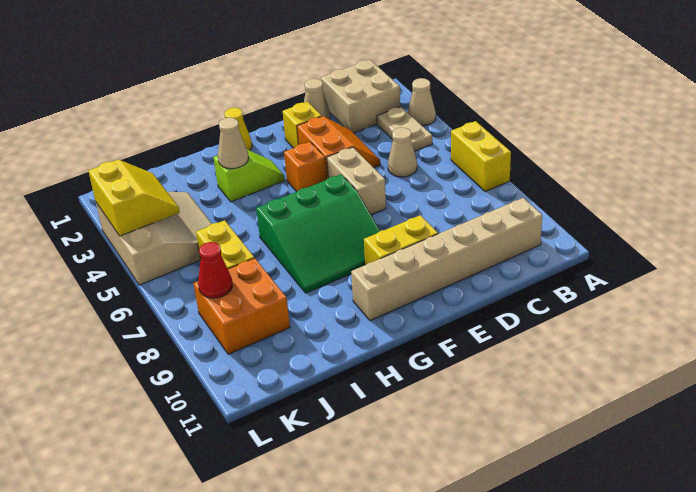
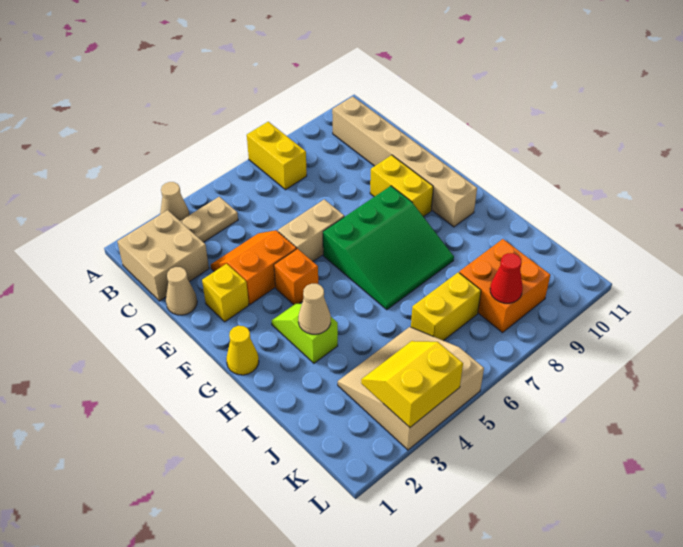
yellow brick A6:A7 level 1 -> yellow brick A7:B7 level 1
tan cone C5 level 1 -> none
green slope F6:H8 level 1 top 6 -> green slope F6:H8 level 1 top F

